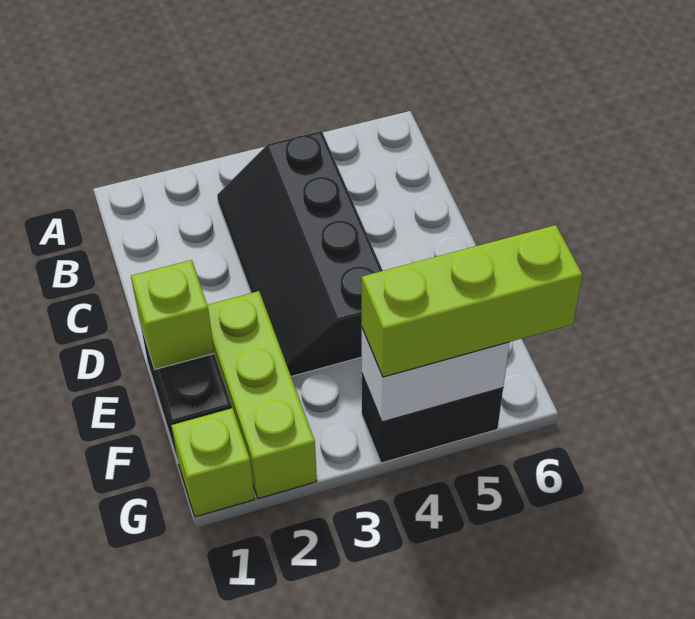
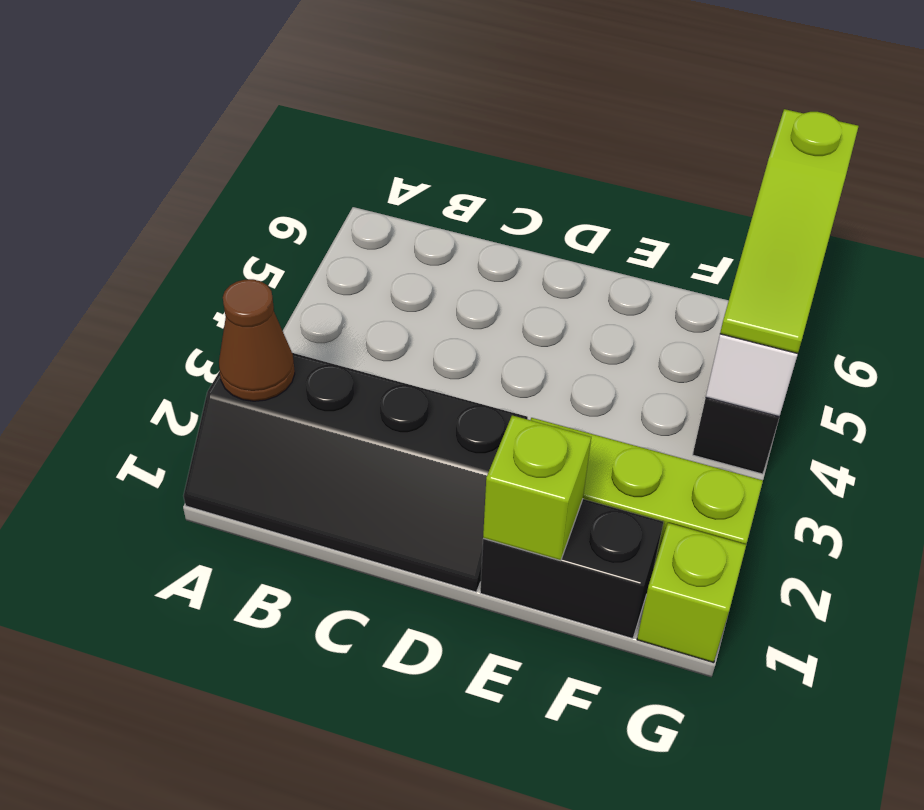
none -> brown cone A2 level 2
black slope B3:E4 level 1 top 4 -> black slope A1:D2 level 1 top 2
lime brick G4:G6 level 3 -> lime slope G4:G6 level 3 top 6

